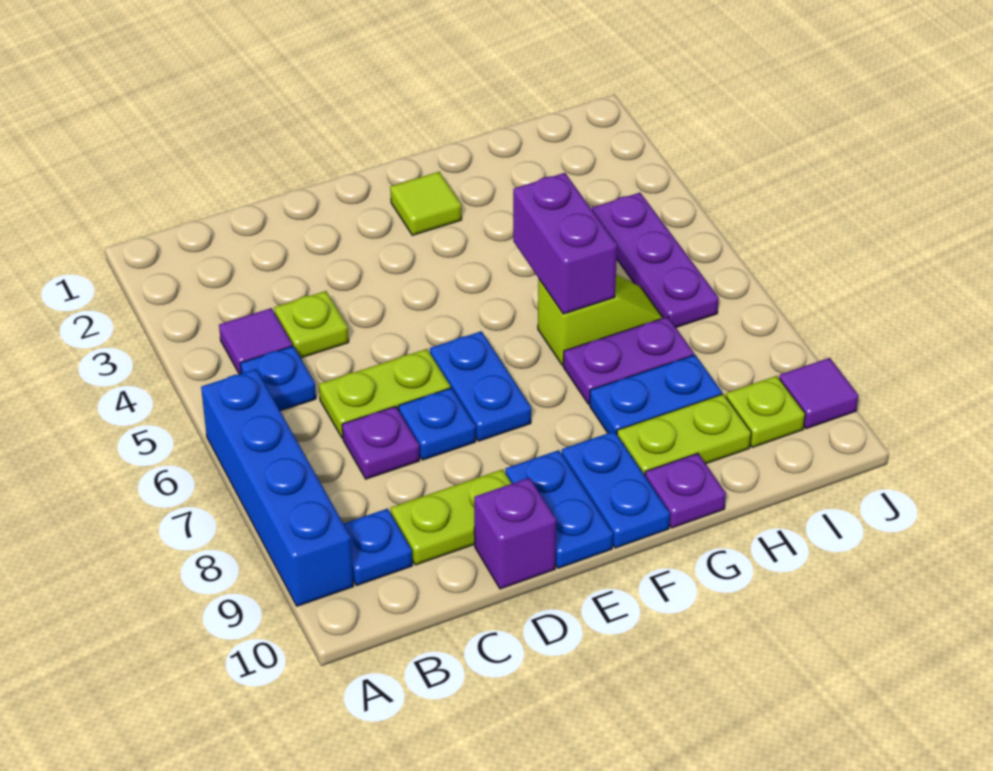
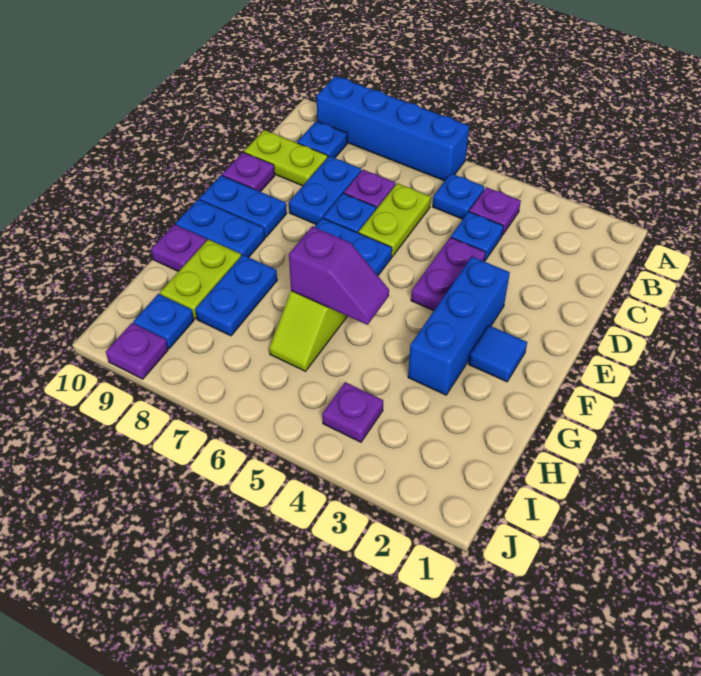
purple tile B4 level 1 -> purple plate B4 level 1
lime plate C4 level 1 -> blue plate C4 level 1
none -> blue plate C8:D8 level 1
lime plate C9:D9 level 1 -> lime plate C9:C10 level 1
purple brick D10 level 1 -> purple plate D10 level 1
none -> blue brick E3:G3 level 1
lime tile F2 level 1 -> blue tile F2 level 1
purple brick G5:G6 level 2 -> purple slope G5:G6 level 2 top 6
purple plate G7:H7 level 1 -> purple plate D4:E4 level 1
purple plate I4:I6 level 1 -> purple plate I4 level 1
lime plate I9 level 1 -> blue plate I9 level 1
purple tile J9 level 1 -> purple plate J9 level 1

